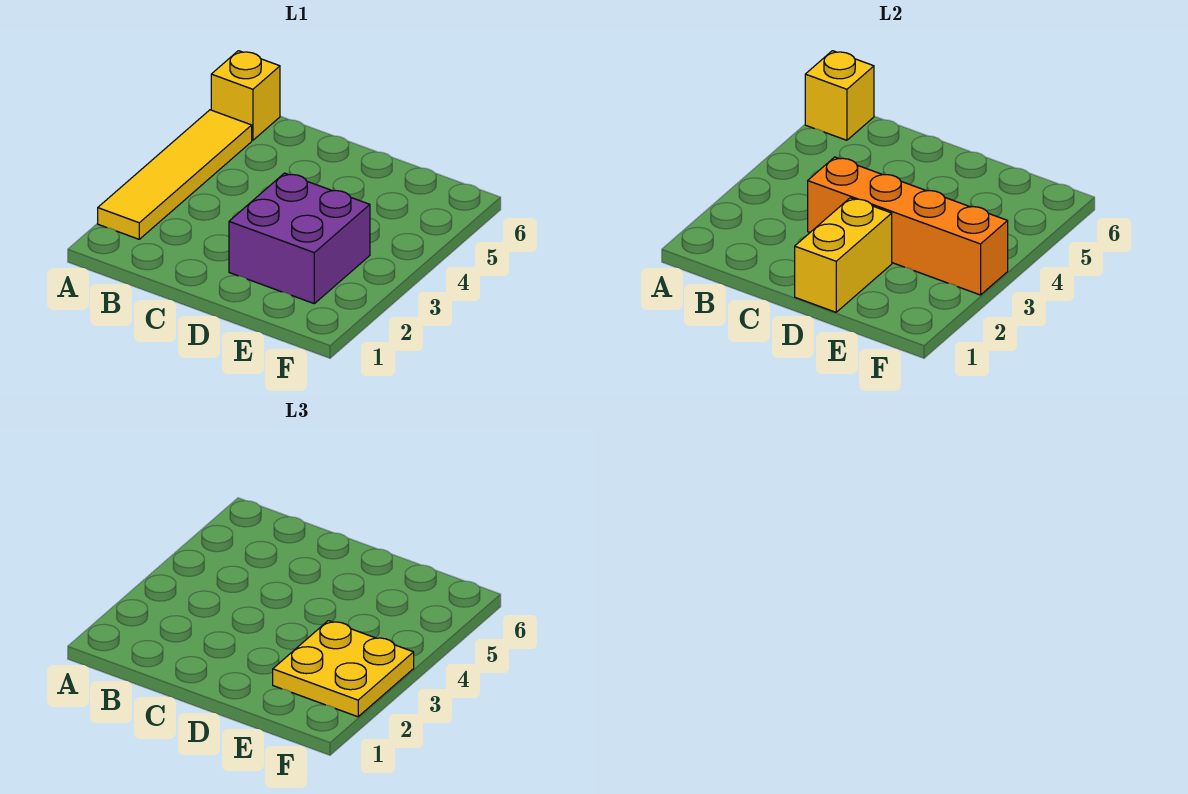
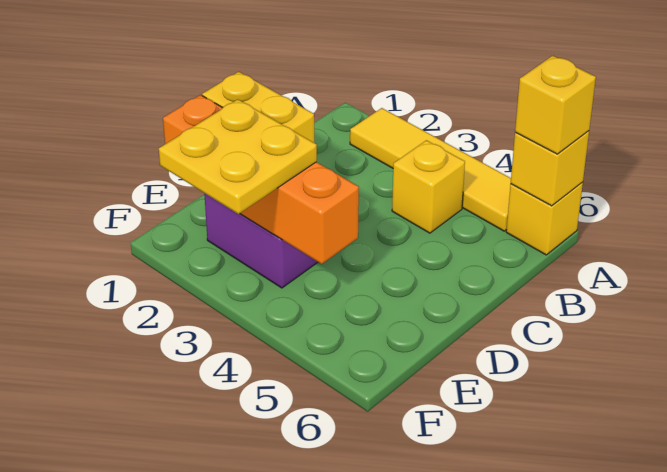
none -> yellow brick A6 level 3
none -> yellow brick B4 level 1
orange brick C3:F3 level 2 -> orange brick E1:E4 level 2

